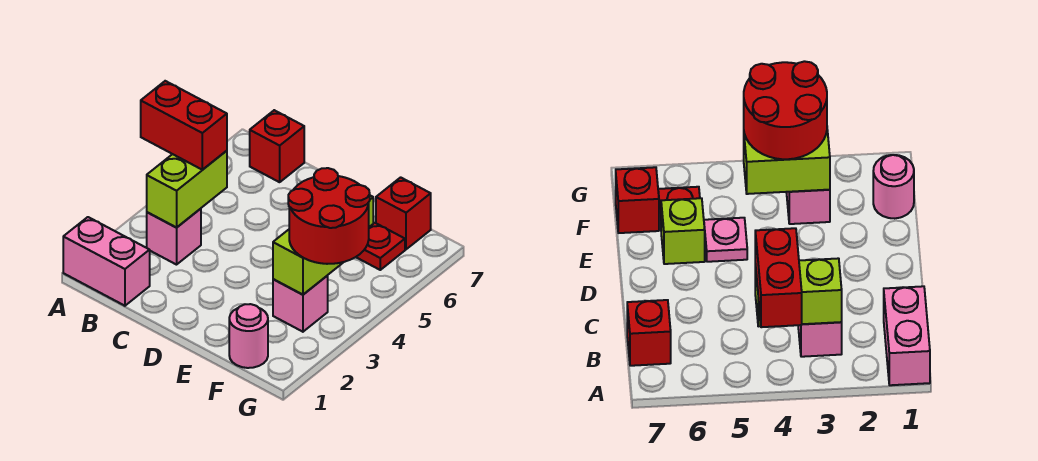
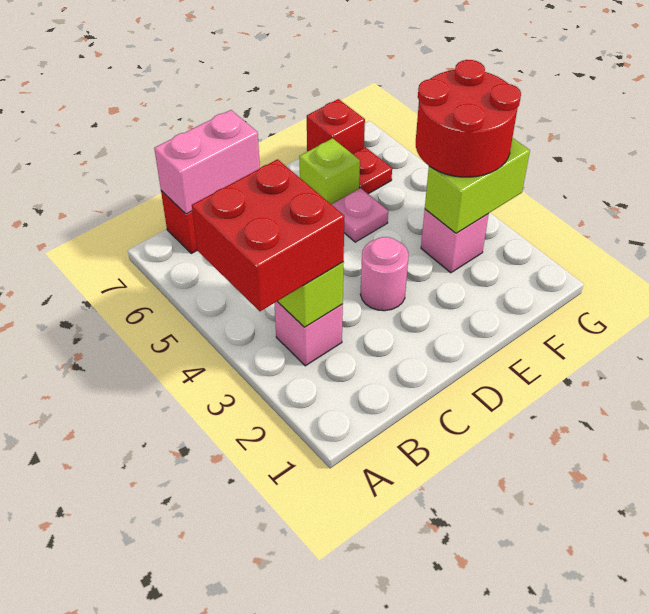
pink brick A1:B1 level 1 -> pink brick B7:C7 level 2
red brick A4:B4 level 3 -> red brick A3:B4 level 3
pink round brick F1 level 1 -> pink round brick D3 level 1
lime brick F3:F4 level 2 -> lime brick F3:G3 level 2

